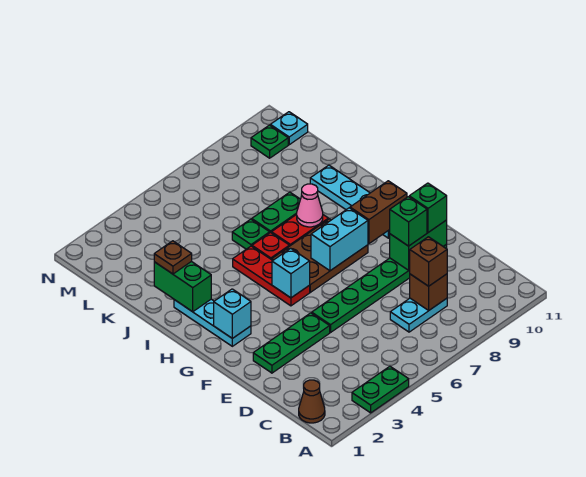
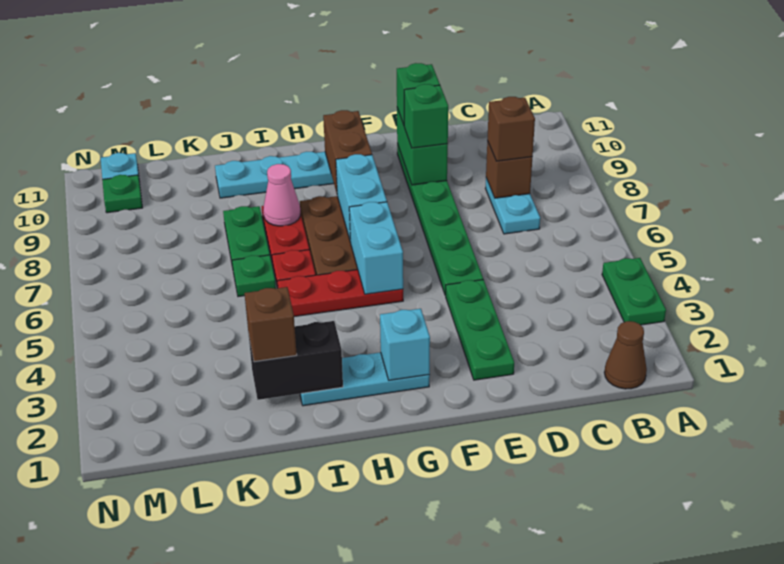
cyan brick G5 level 2 -> cyan brick G5:G6 level 2
green brick I2:J2 level 2 -> black brick I2:J2 level 2
brown plate J2 level 3 -> brown brick J2 level 3

